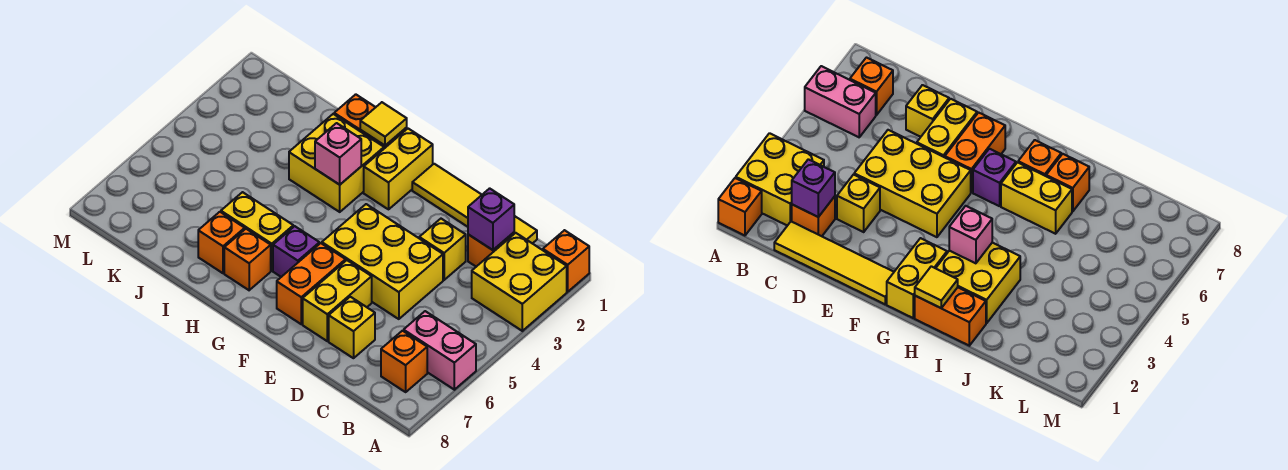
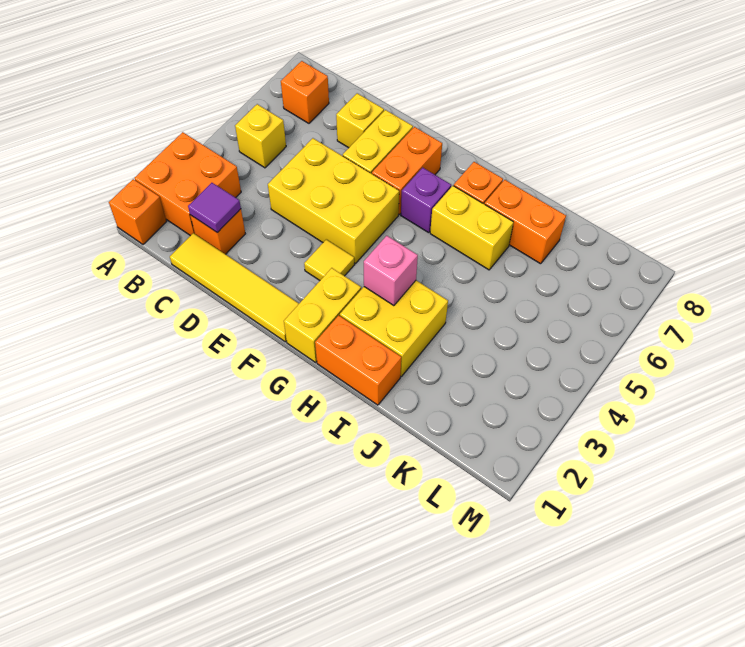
yellow brick A2:B3 level 1 -> orange brick A2:B3 level 1
pink brick A6:B6 level 1 -> none
purple brick C2 level 2 -> purple tile C2 level 2
yellow brick D3 level 1 -> yellow brick B5 level 1
yellow tile H1 level 2 -> yellow tile F3 level 1
orange brick I7 level 1 -> orange brick I7:J7 level 1

